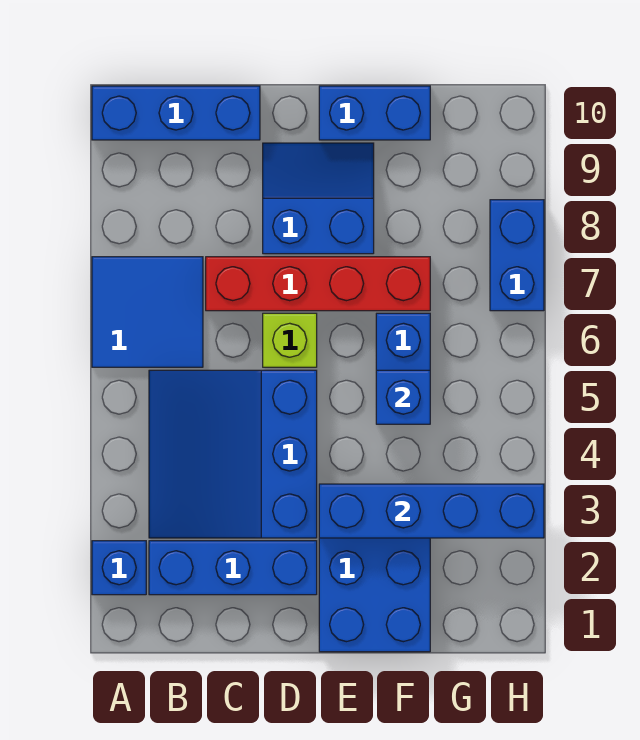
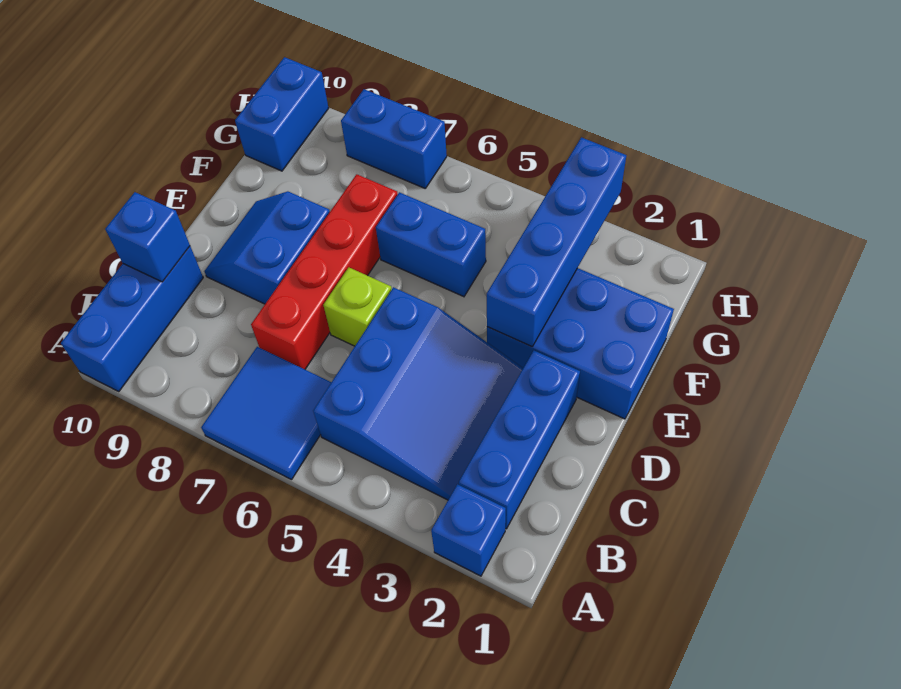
blue slope B3:D5 level 1 top D -> blue slope B3:D5 level 1 top 5
blue brick E10:F10 level 1 -> blue brick G10:H10 level 1
blue brick F5 level 2 -> blue brick C10 level 2

